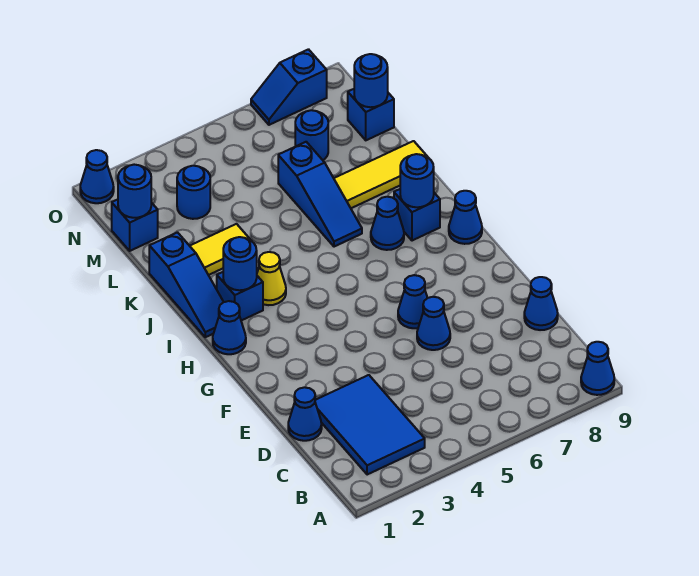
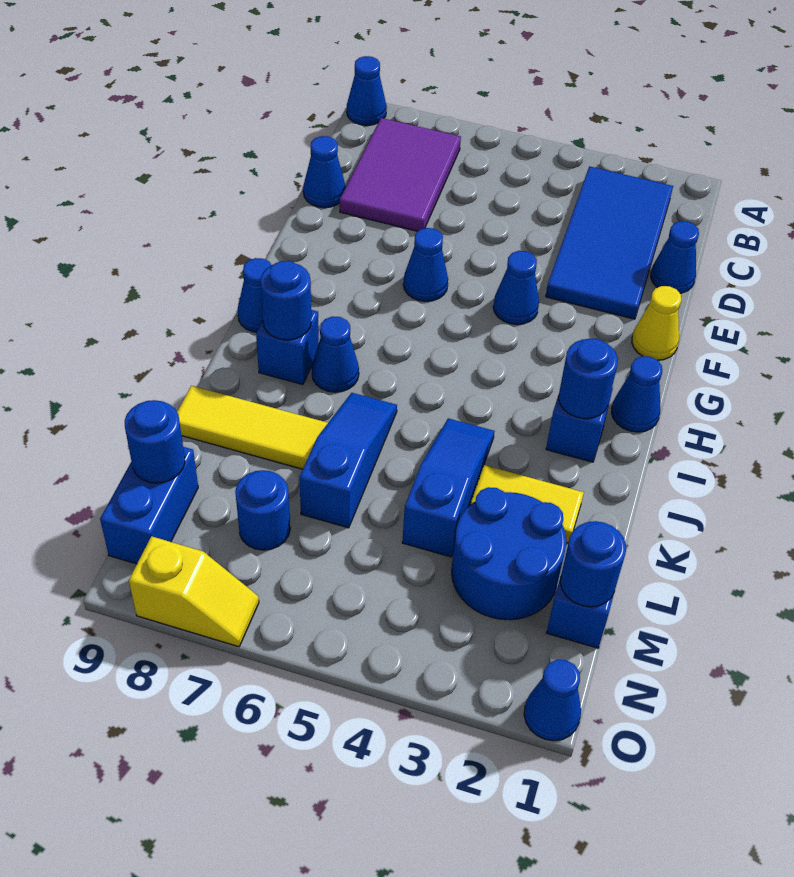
blue tile B2:D3 level 1 -> blue tile B2:E3 level 1
none -> purple tile B7:D8 level 1
blue cone E6 level 1 -> blue cone F4 level 1
blue slope I1:K1 level 1 top K -> blue slope J4:L4 level 1 top L
yellow cone I3 level 1 -> yellow cone F1 level 1
blue round brick M3 level 1 -> blue round brick L2:M3 level 1
blue brick M9 level 1 -> blue brick M9:N9 level 1
blue slope O7:O8 level 1 top 8 -> yellow slope O7:O8 level 1 top 8

